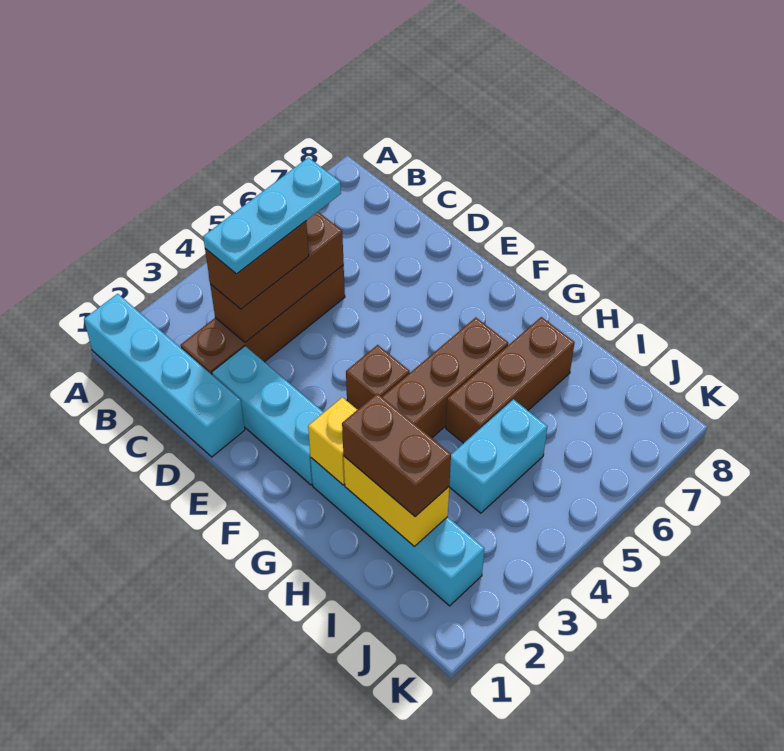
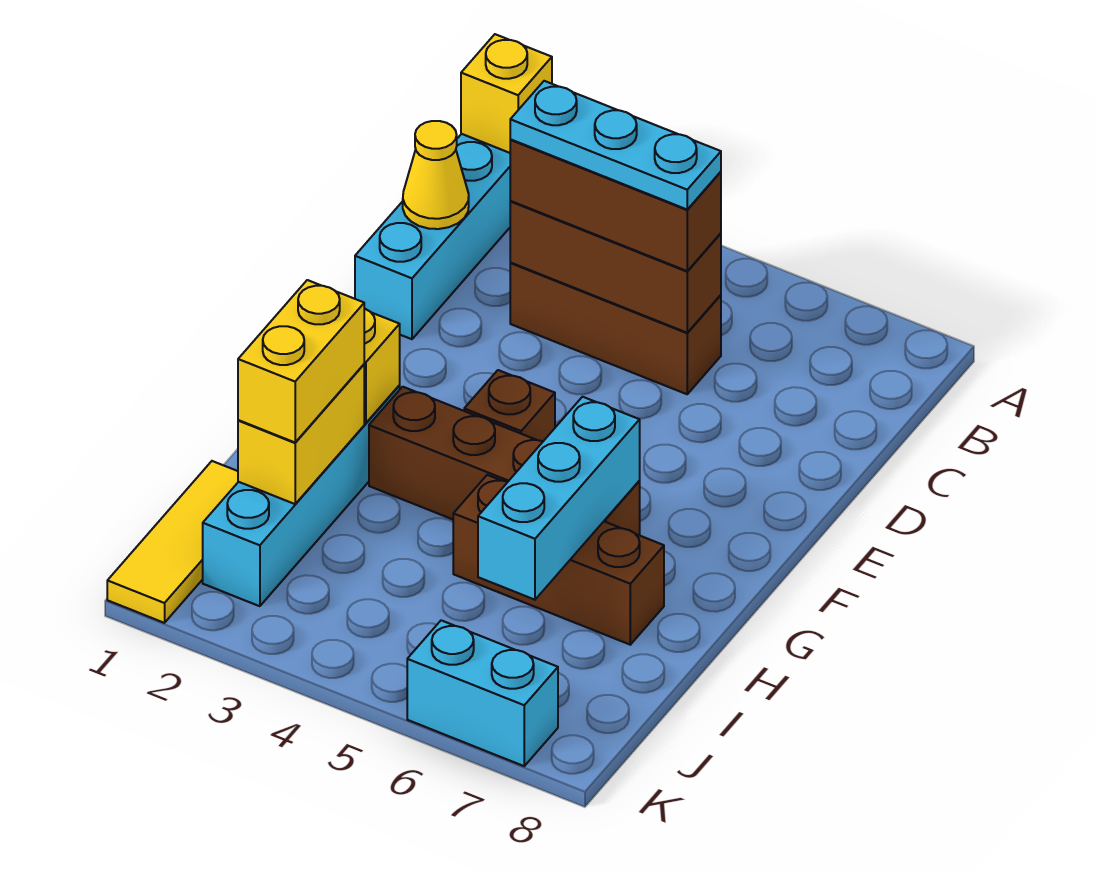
none -> yellow brick A1 level 2
none -> yellow cone C1 level 2
brown brick C2:C5 level 1 -> brown brick C3:C5 level 1
brown brick C3:C4 level 3 -> brown brick C3:C5 level 3
cyan brick D2:F2 level 1 -> cyan brick G6:I6 level 2
brown brick H2:I2 level 3 -> yellow brick H2:I2 level 3
none -> yellow tile I1:K1 level 1
cyan brick I4:I5 level 1 -> cyan brick K6:K7 level 1

